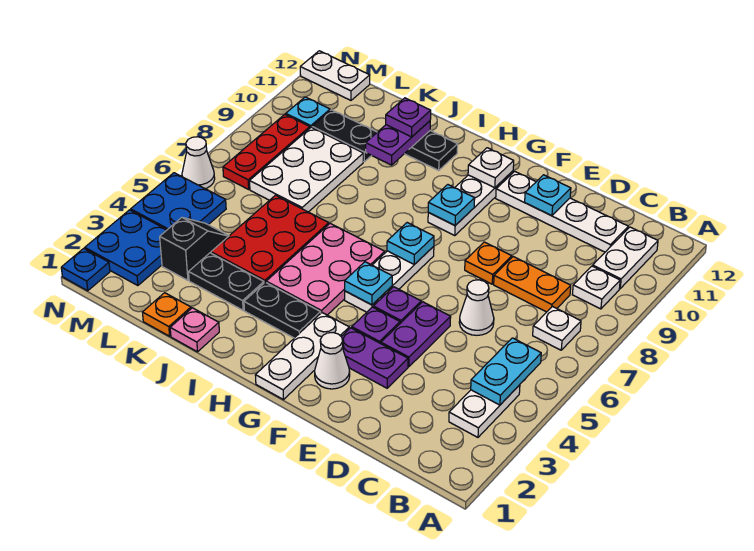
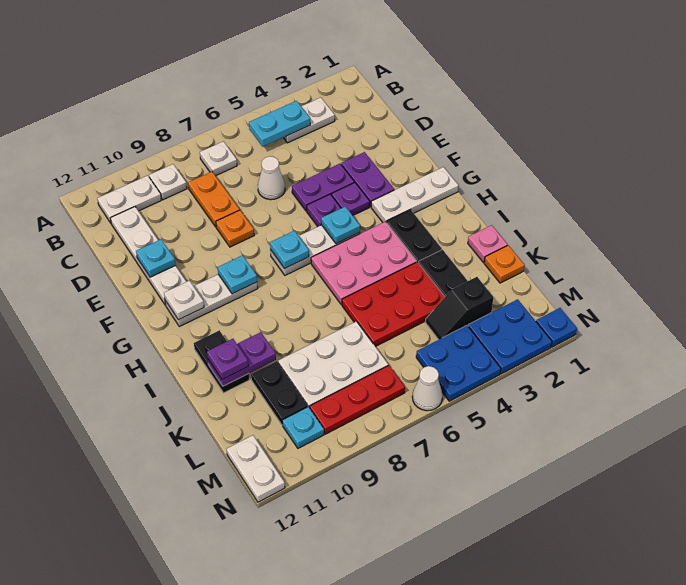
white cone F2 level 1 -> none

